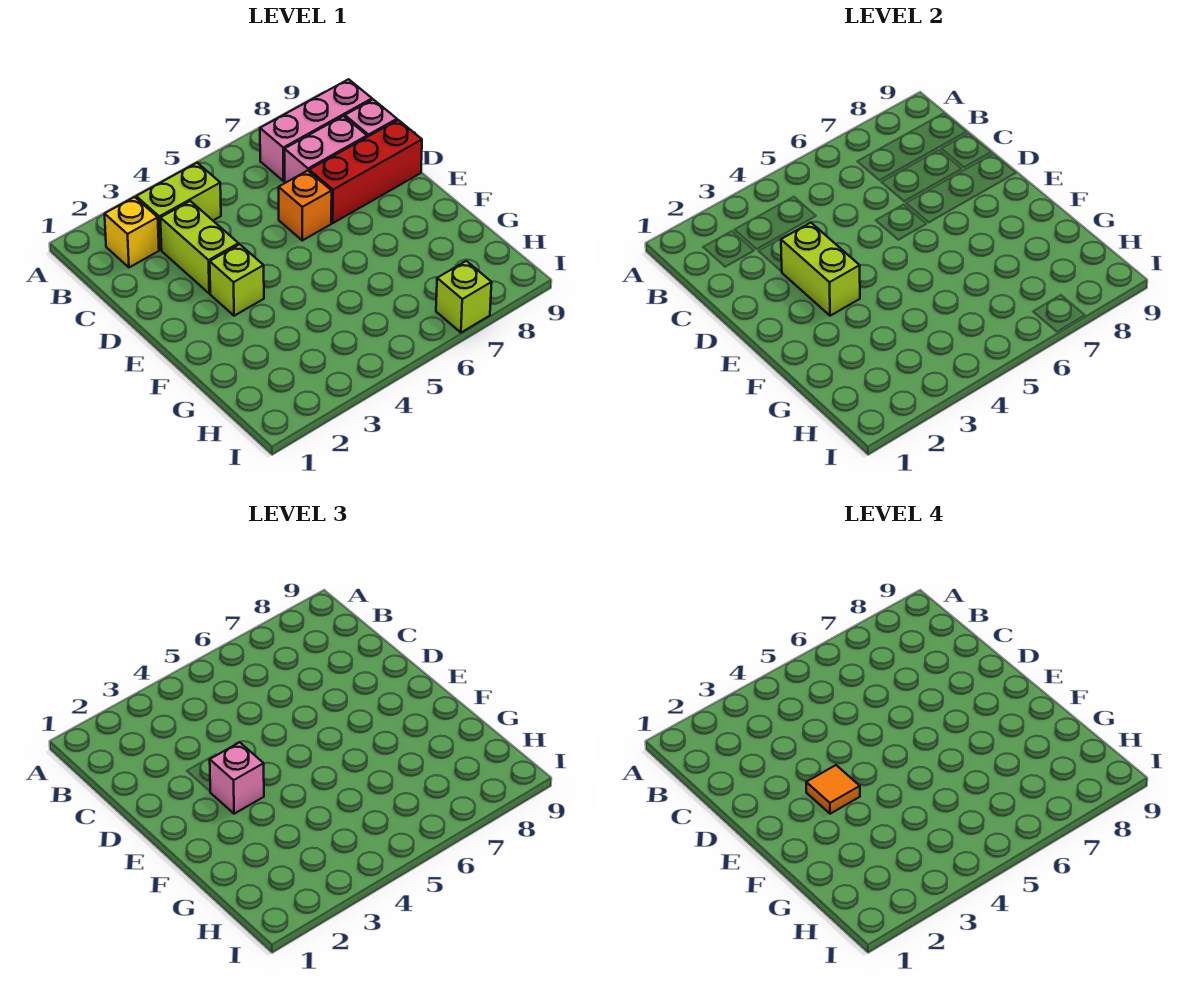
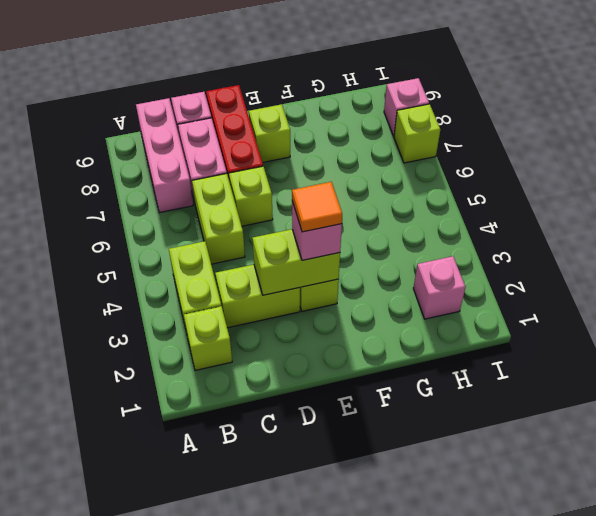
yellow brick B2 level 1 -> lime brick B2 level 1
none -> lime brick C5:C6 level 1
orange brick D6 level 1 -> lime brick D6 level 1
none -> lime brick E8 level 1
none -> pink brick H2 level 1
none -> pink brick I8 level 1

